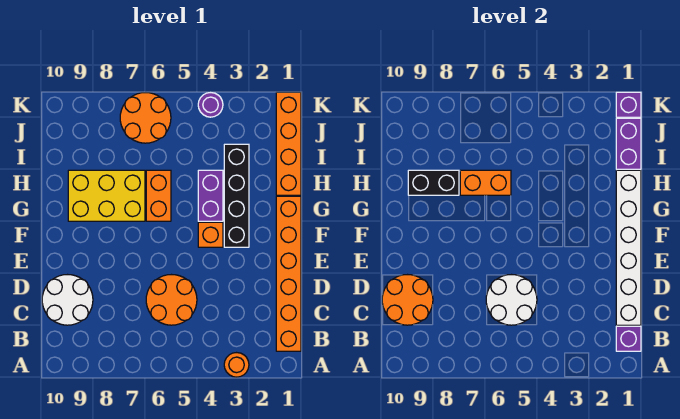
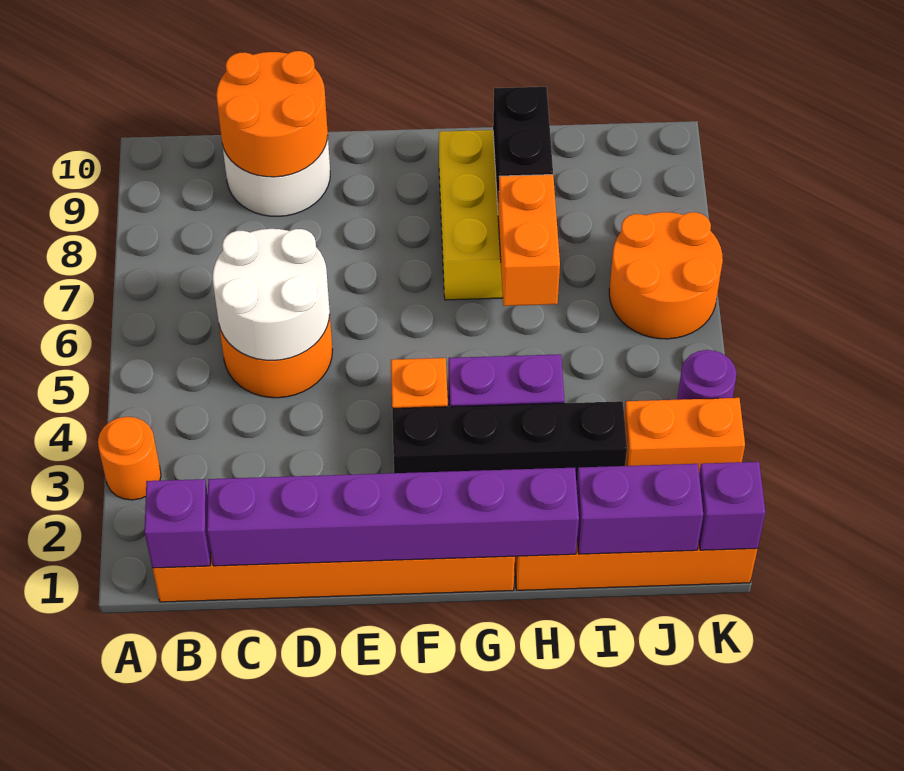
white brick C1:H1 level 2 -> purple brick C1:H1 level 2
orange brick G6:H6 level 1 -> orange brick J3:K3 level 1

